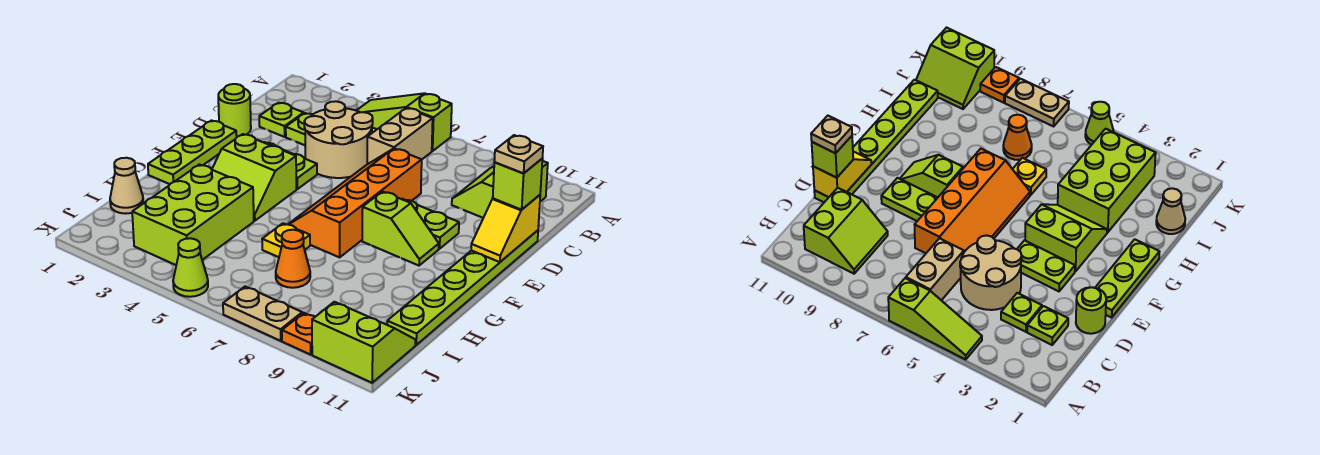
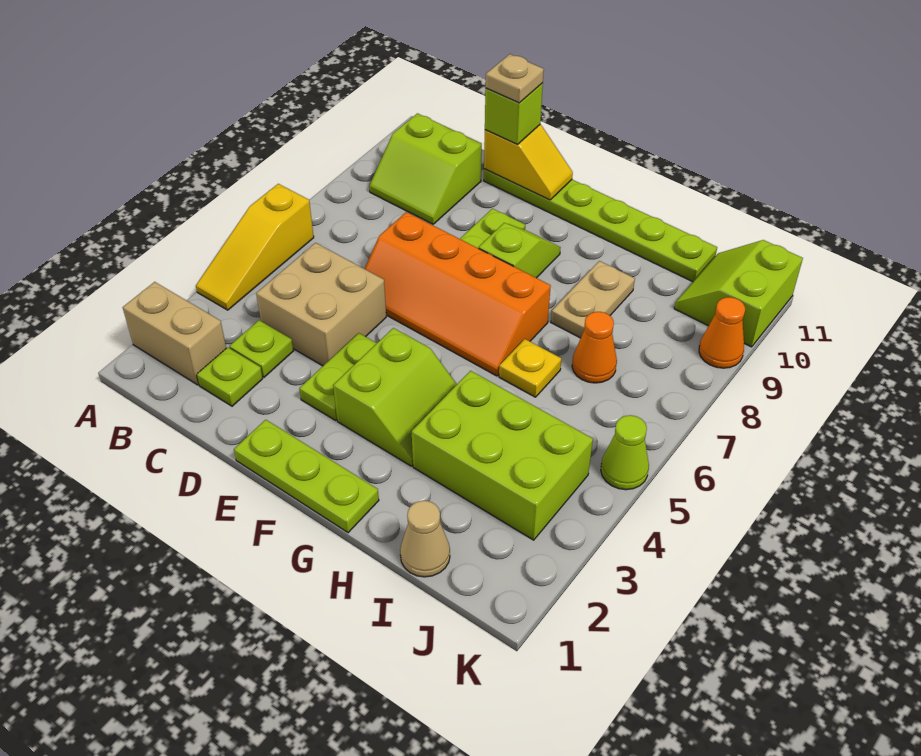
lime slope A4:A6 level 1 top 6 -> yellow slope A4:A6 level 1 top 6
tan brick B6:C6 level 1 -> tan brick A2:B2 level 1
tan round brick C4:D5 level 1 -> tan brick C4:D5 level 1
lime round brick D1 level 1 -> none
tan plate K7:K8 level 1 -> tan plate H8:H9 level 1
orange plate K9 level 1 -> orange cone K9 level 1

